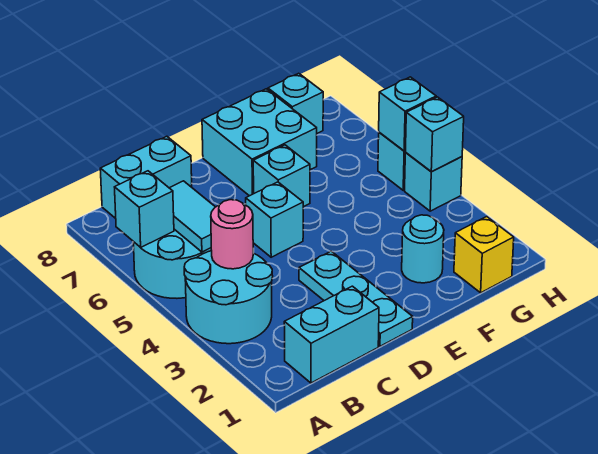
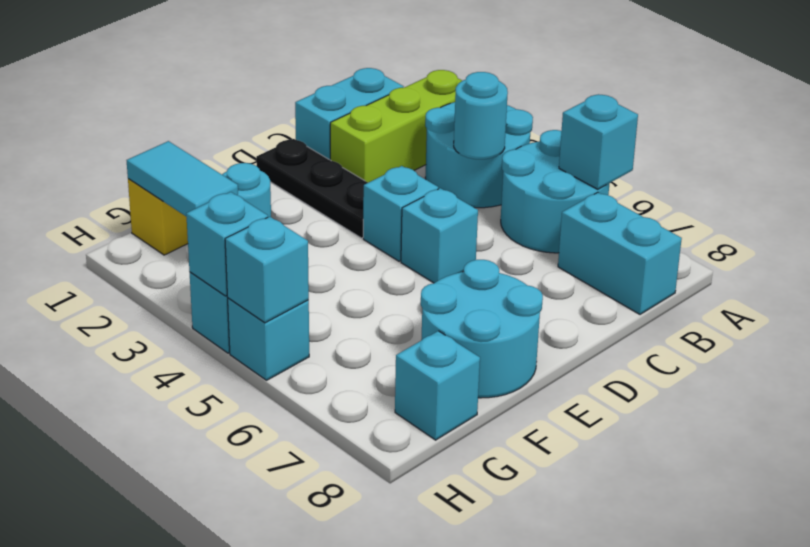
none -> lime brick A2:C2 level 1
pink round brick B4 level 2 -> cyan round brick B4 level 2
cyan tile B5:B6 level 2 -> cyan tile G1:G2 level 2
cyan brick B8:C8 level 1 -> cyan brick B7:B8 level 1
cyan plate D1:D3 level 1 -> black plate D1:D3 level 1
cyan brick E6 level 1 -> cyan brick D4 level 1
cyan brick E7:F8 level 1 -> cyan round brick E7:F8 level 1

